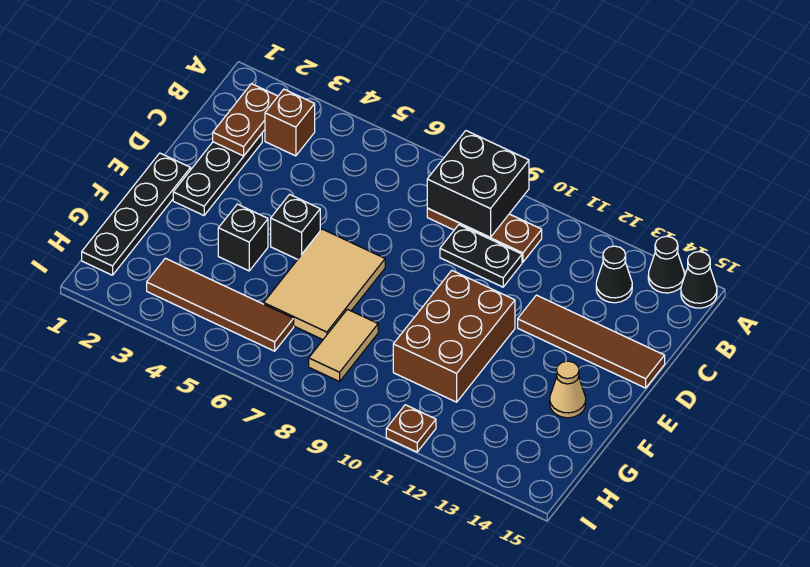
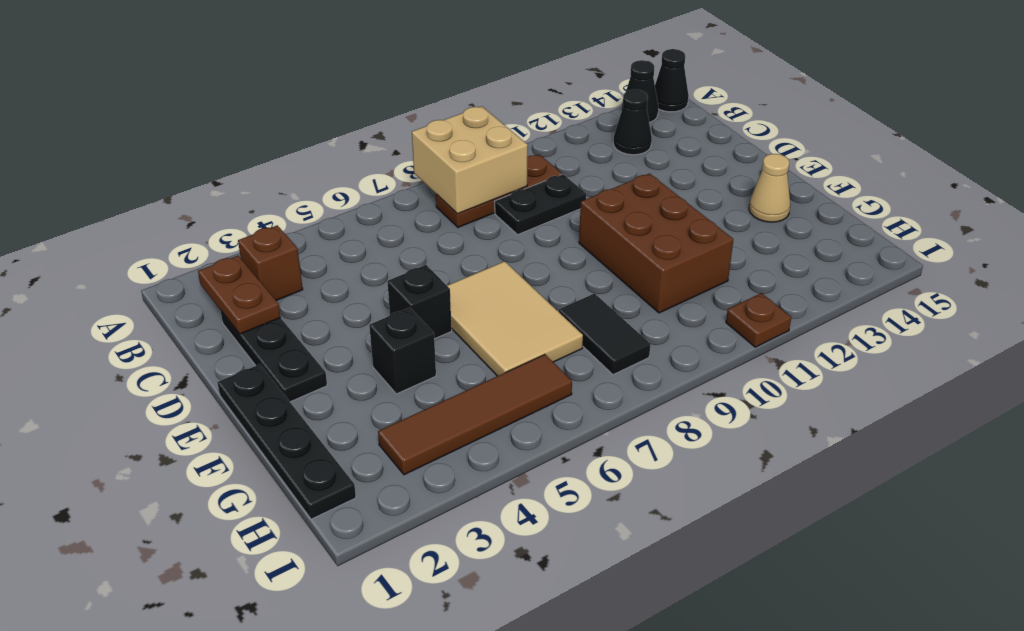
black brick A8:B9 level 2 -> tan brick A8:B9 level 2
brown tile D12:D15 level 1 -> none
tan tile G8:H8 level 1 -> black tile G8:H8 level 1

